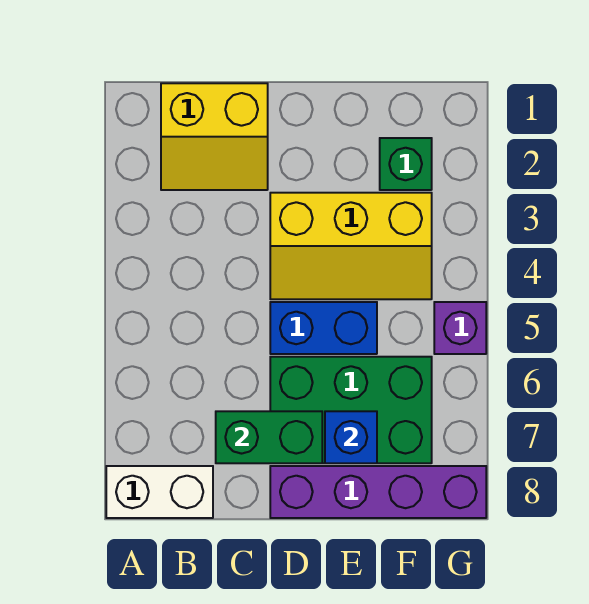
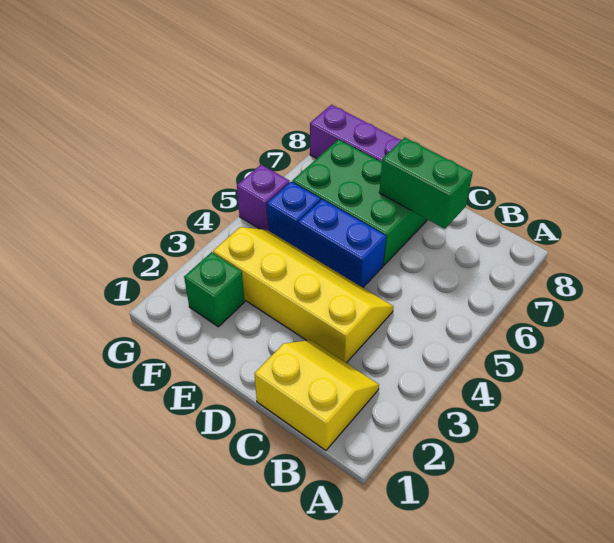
white brick A8:B8 level 1 -> none
yellow slope D3:F4 level 1 top 3 -> yellow slope C3:F4 level 1 top 3
blue brick E7 level 2 -> blue brick F5 level 1

